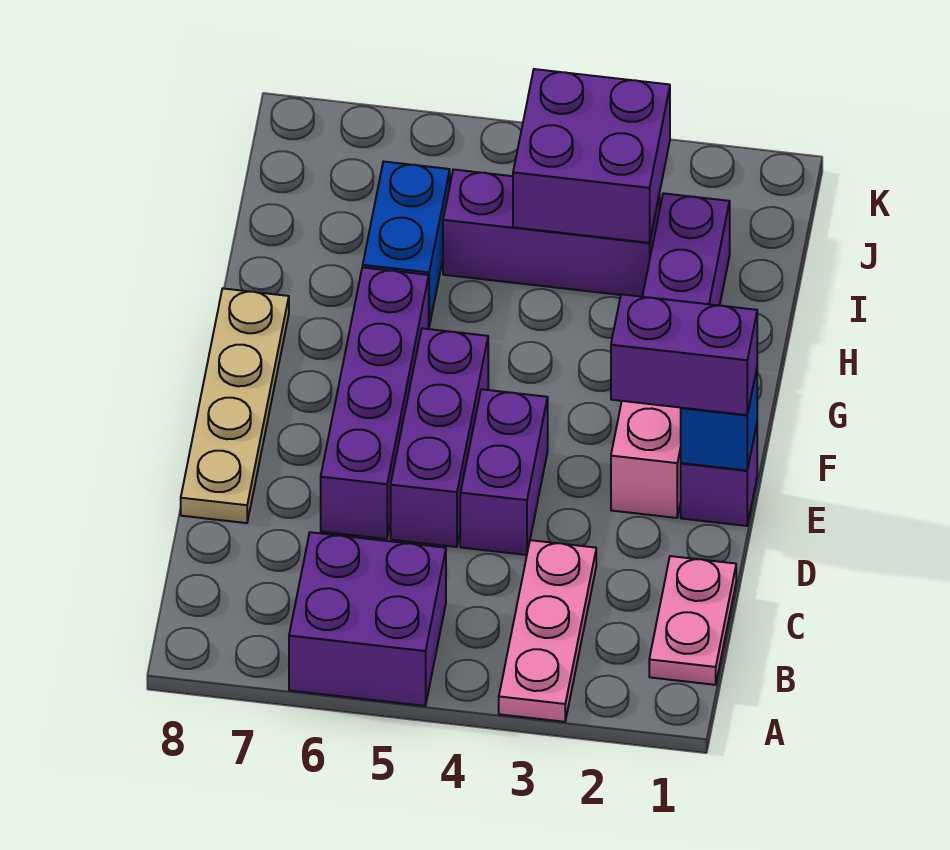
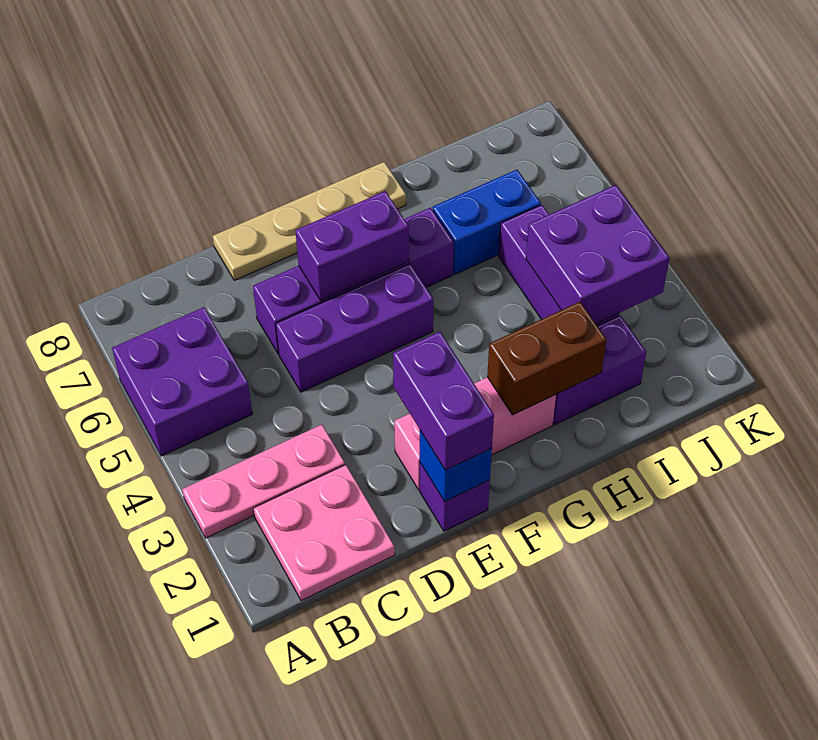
pink plate B1:C1 level 1 -> pink plate B1:C2 level 1
purple brick D4:E4 level 1 -> purple brick E6:F6 level 2
none -> brown brick G2:H2 level 2

